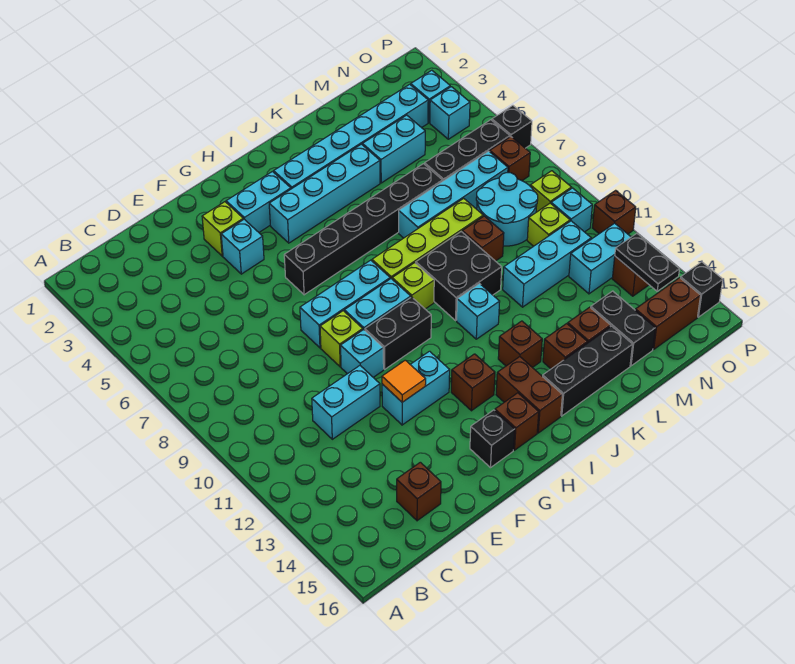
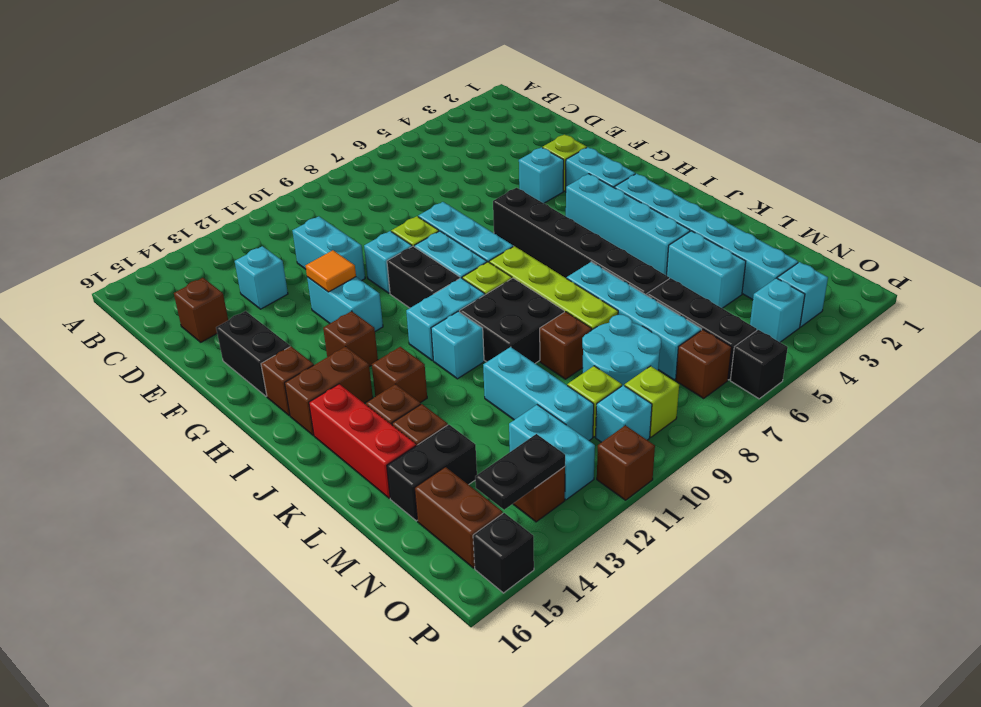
none -> cyan brick D13 level 1
black brick G15 level 1 -> black brick F15:G15 level 1
none -> cyan brick I10:I11 level 1
black brick J15:L15 level 1 -> red brick J15:L15 level 1

